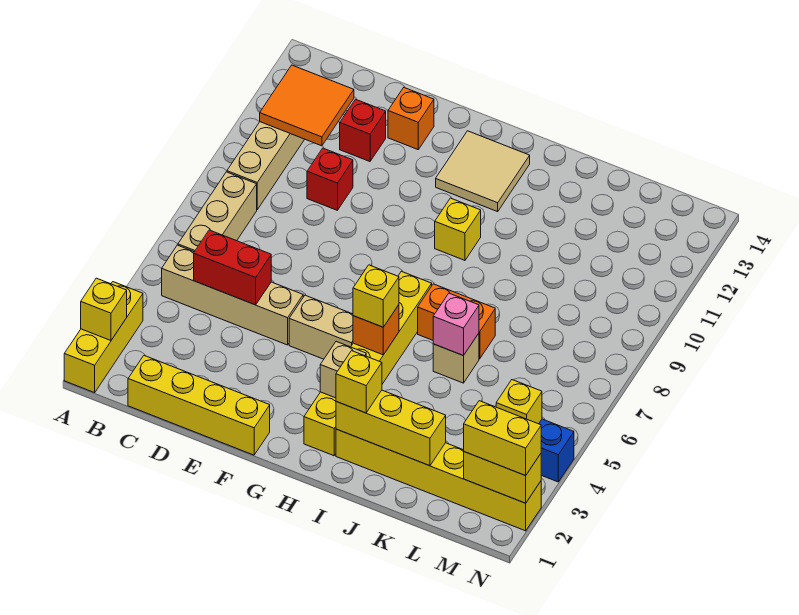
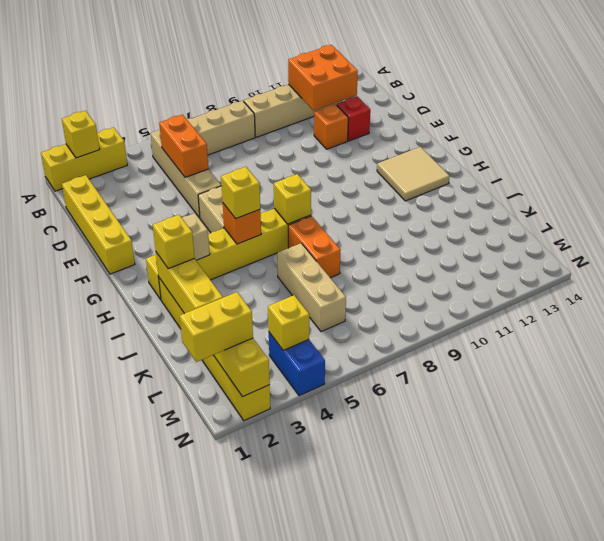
orange tile B11:C12 level 2 -> orange brick B11:C12 level 2
red brick C5:D5 level 2 -> orange brick C5:D5 level 2
red brick D10 level 1 -> none
orange brick E13 level 1 -> orange brick D11 level 1
yellow brick H10 level 1 -> yellow brick H7 level 2
tan brick J6 level 1 -> tan brick J6:L6 level 1
pink brick J6 level 2 -> none
yellow brick M2:N2 level 3 -> yellow brick M1:M2 level 3

